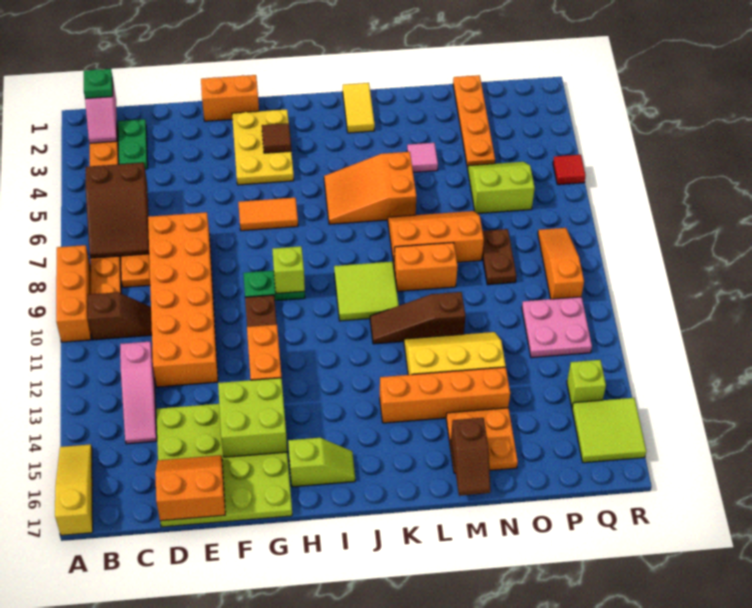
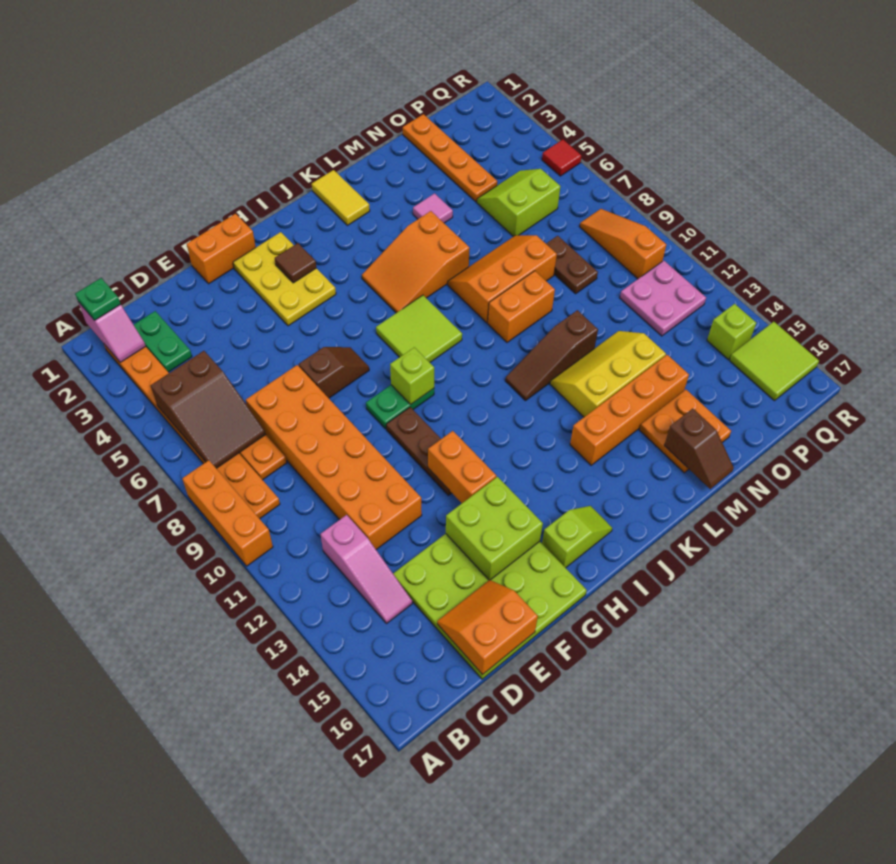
yellow slope A15:A17 level 1 top 17 -> none
brown slope B10:C10 level 1 top B -> brown slope F7:G7 level 1 top F
orange tile G6:H6 level 1 -> none
lime tile J9:K10 level 1 -> lime tile I7:J8 level 1

